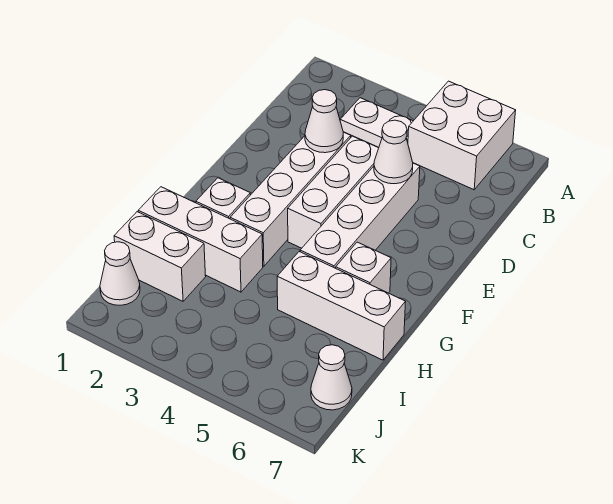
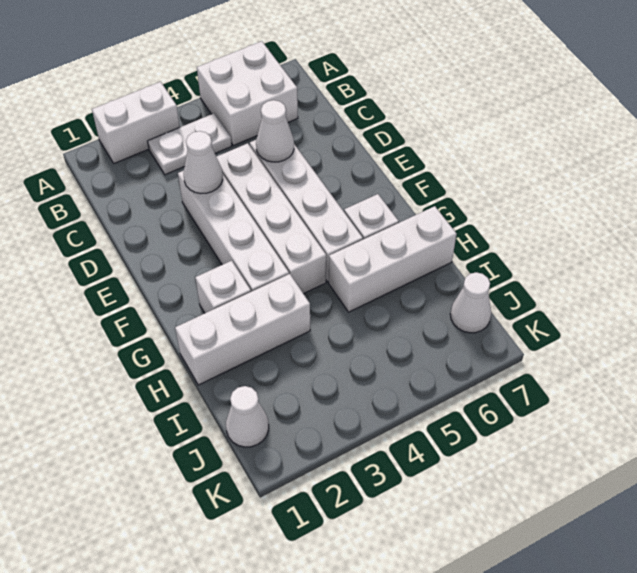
white brick D4:F4 level 1 -> white brick D4:G4 level 1
white brick I1:I2 level 1 -> white brick A2:A3 level 1

